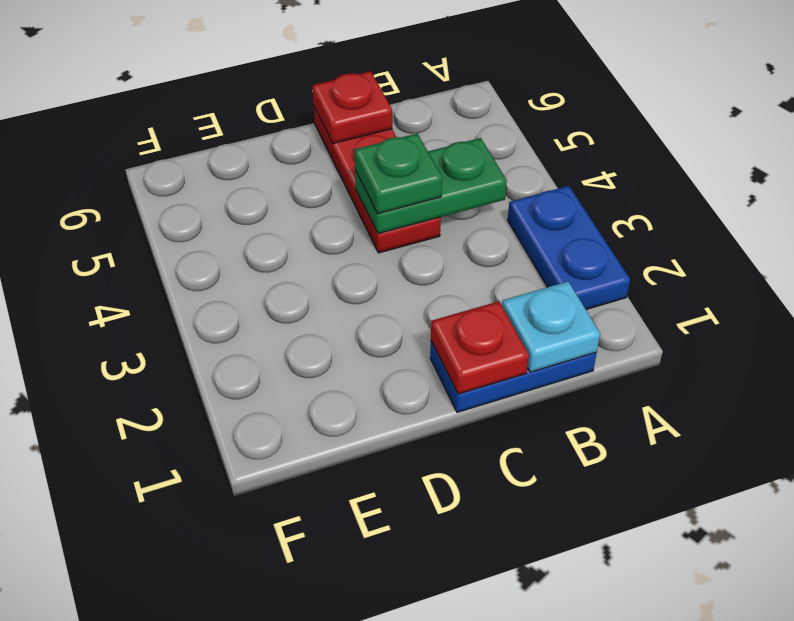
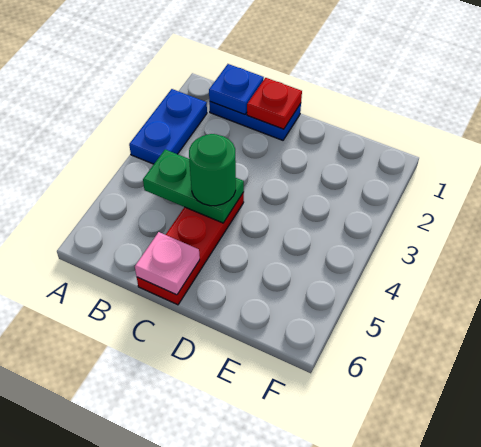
cyan plate B1 level 2 -> blue plate B1 level 2
green plate C4 level 3 -> green round brick C4 level 3
red plate C6 level 2 -> pink plate C6 level 2

